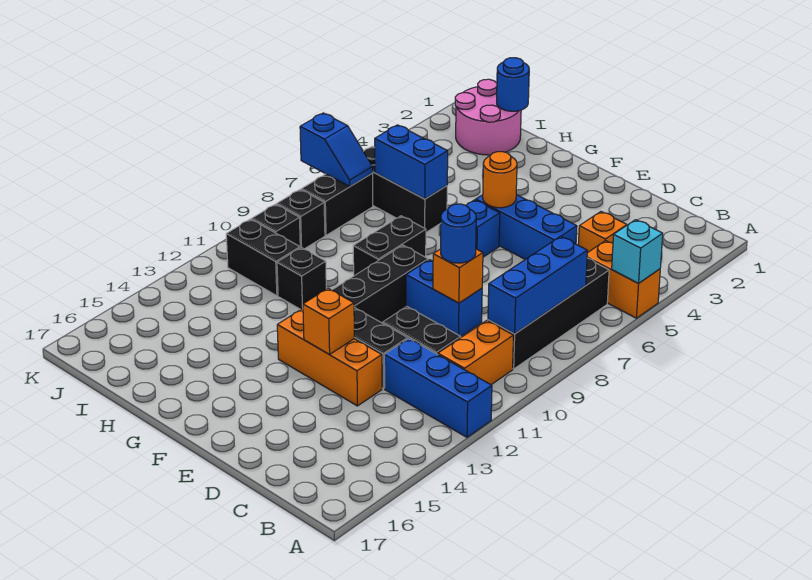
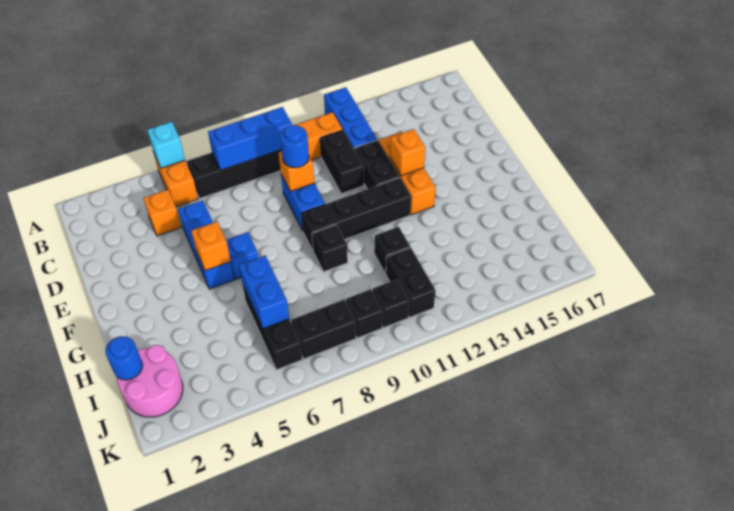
orange round brick F5 level 2 -> orange brick F5 level 2
black brick G8:G9 level 1 -> black brick G9 level 1
blue slope J7:K7 level 2 top K -> none

